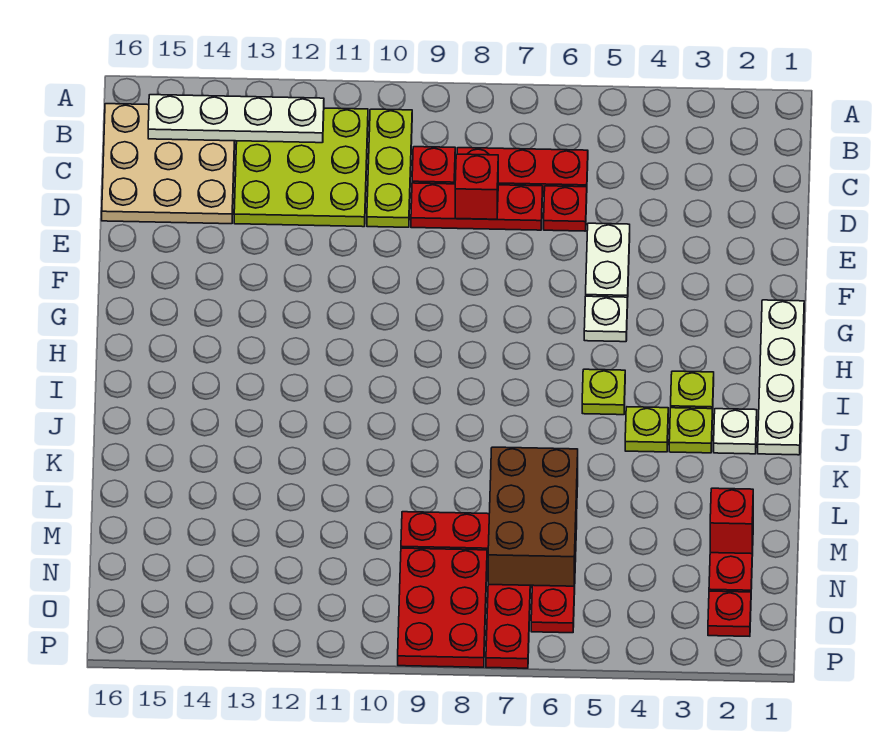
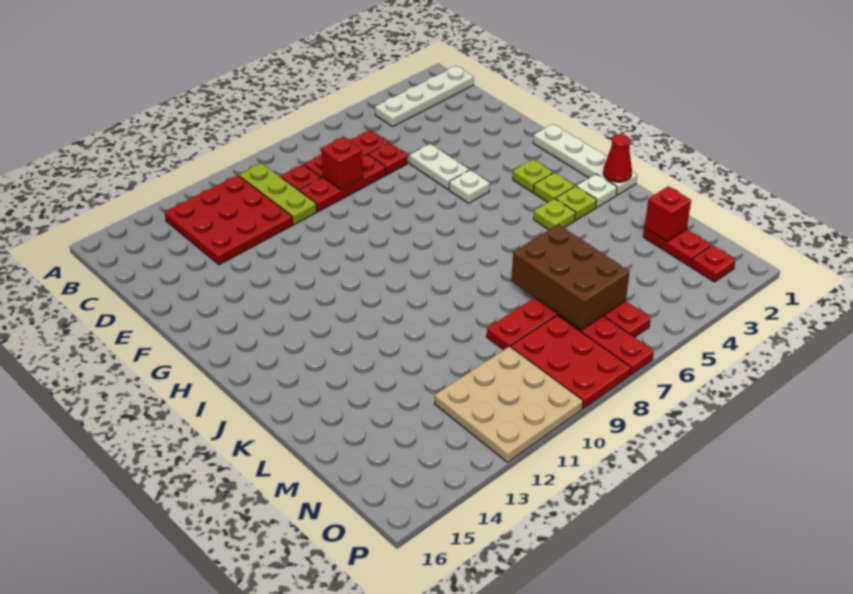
lime plate B11:D13 level 1 -> red plate B11:D13 level 1
white plate B12:B15 level 2 -> white plate B1:B4 level 1
tan plate B14:D16 level 1 -> tan plate N10:P12 level 1
lime plate I5 level 1 -> lime plate H3 level 1
none -> red cone J1 level 2

